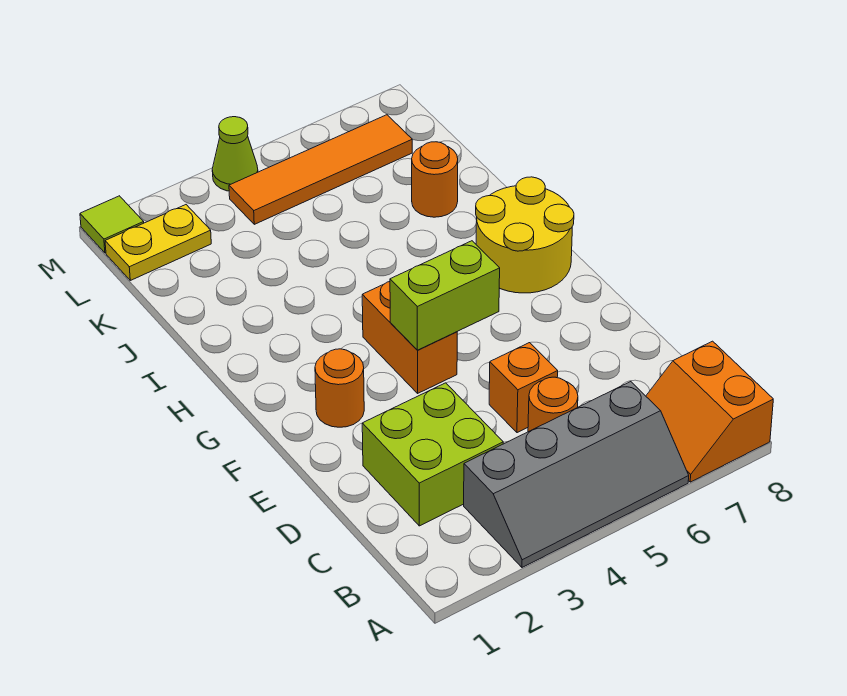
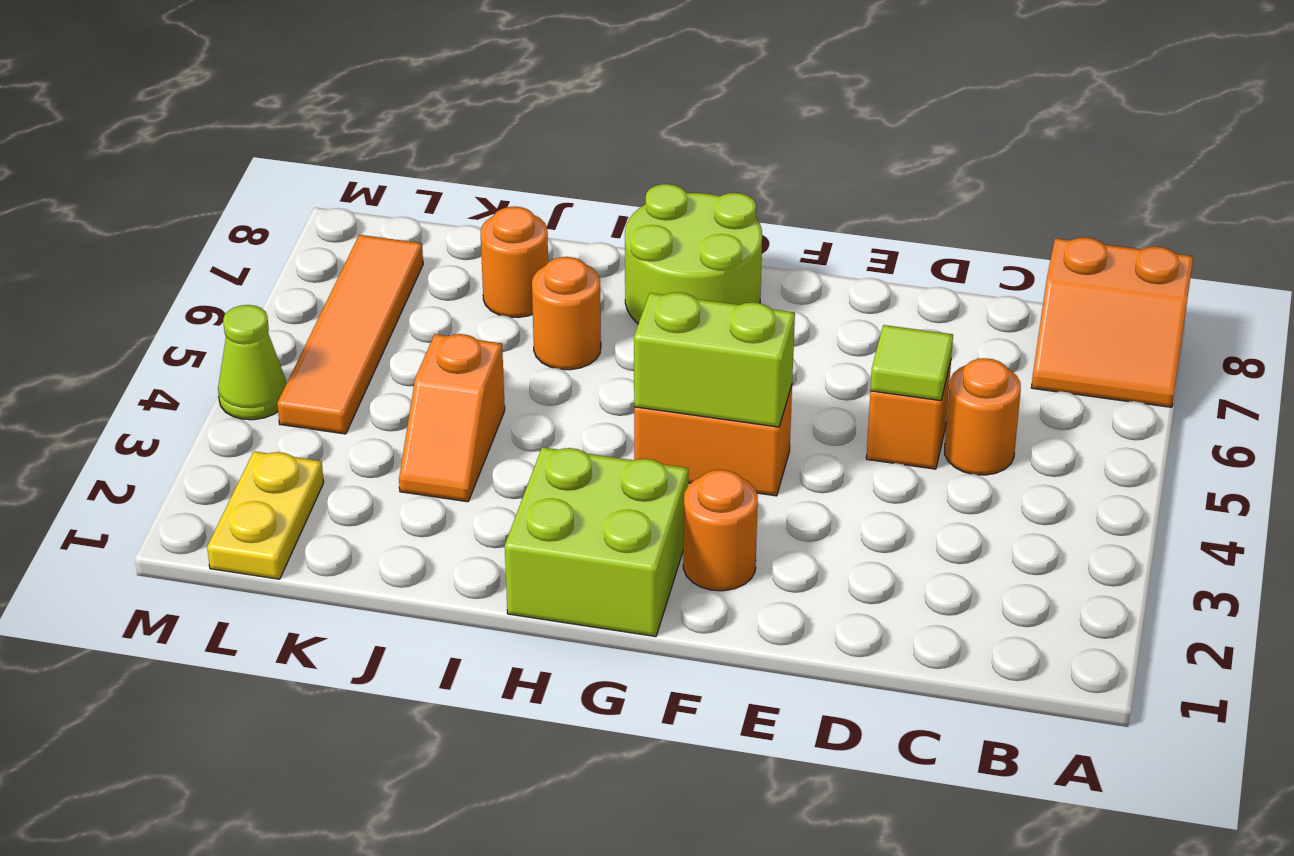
grey slope A3:B6 level 1 top B -> none
lime brick C2:D3 level 1 -> lime brick G1:H2 level 1
lime brick F4:F5 level 2 -> lime brick F4:G4 level 2
yellow round brick G7:H8 level 1 -> lime round brick G7:H8 level 1
none -> orange round brick I6 level 1
none -> orange slope J3:J4 level 1 top 4
lime tile M1 level 1 -> lime tile D5 level 2

